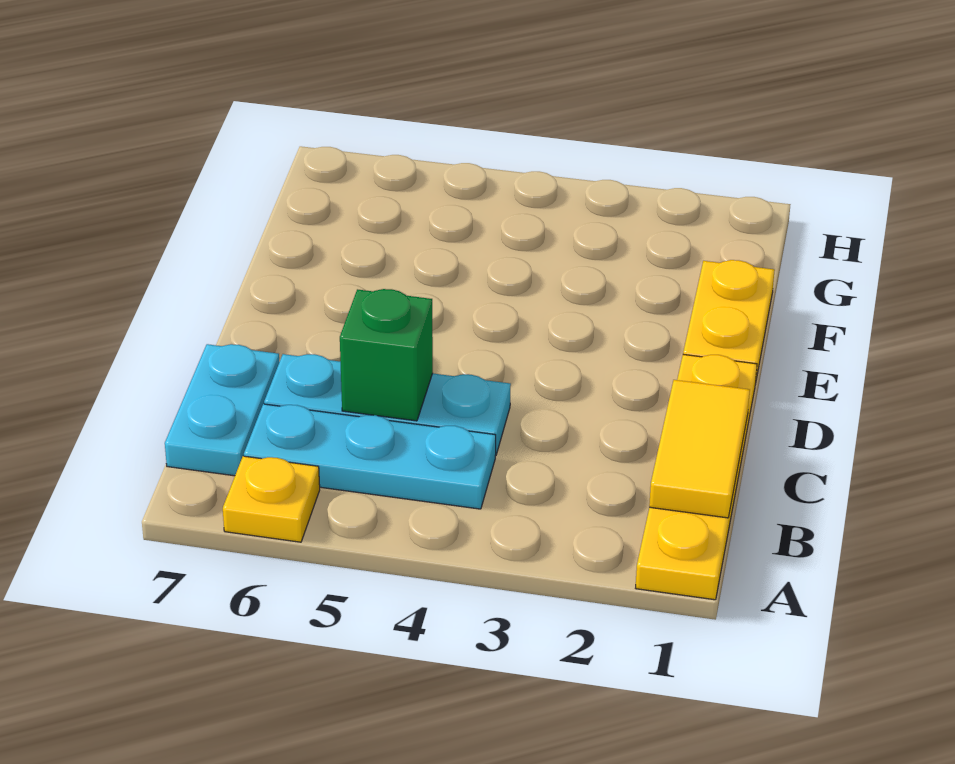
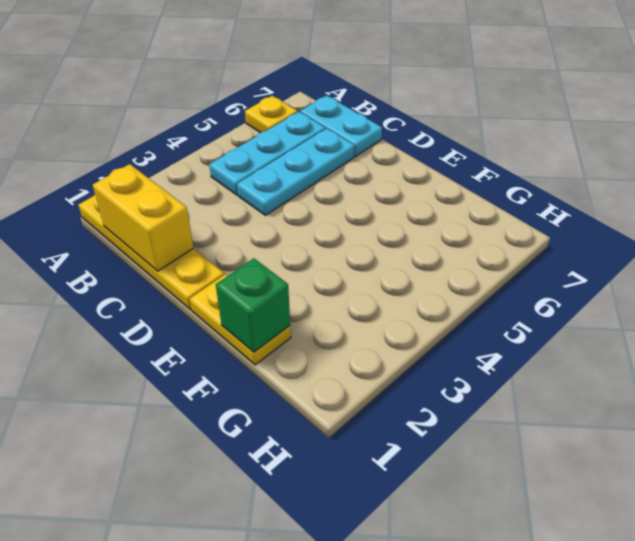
yellow tile B1:C1 level 2 -> yellow brick B1:C1 level 2
green brick C5 level 2 -> green brick F1 level 2

